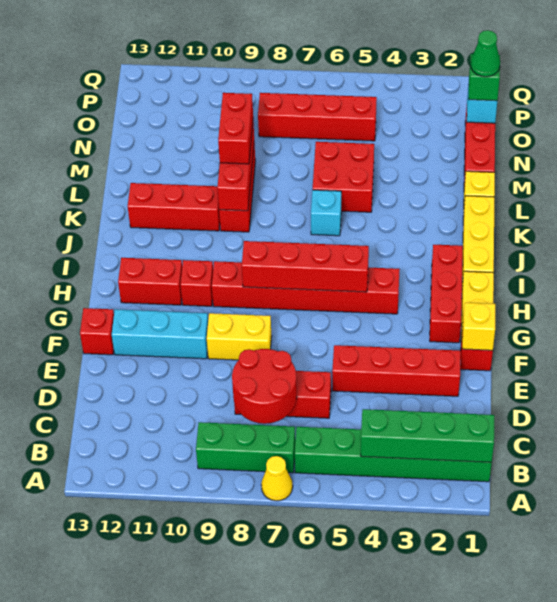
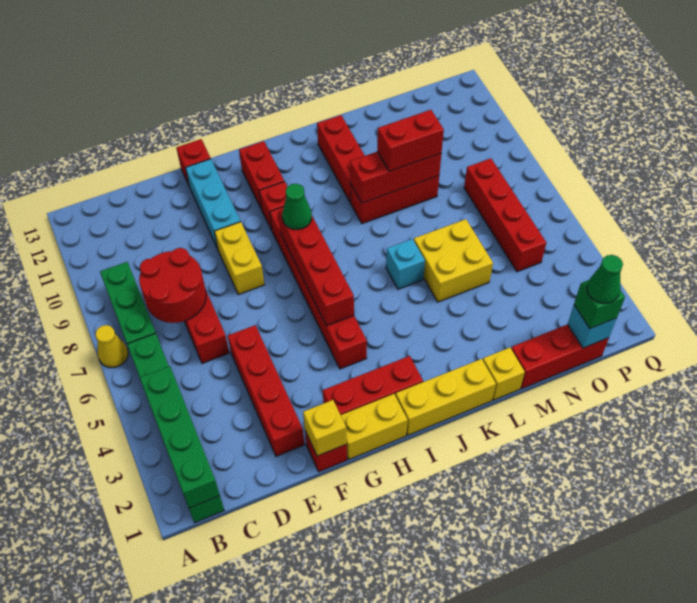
none -> green cone H8 level 3
red brick L5:M6 level 1 -> yellow brick L5:M6 level 1

